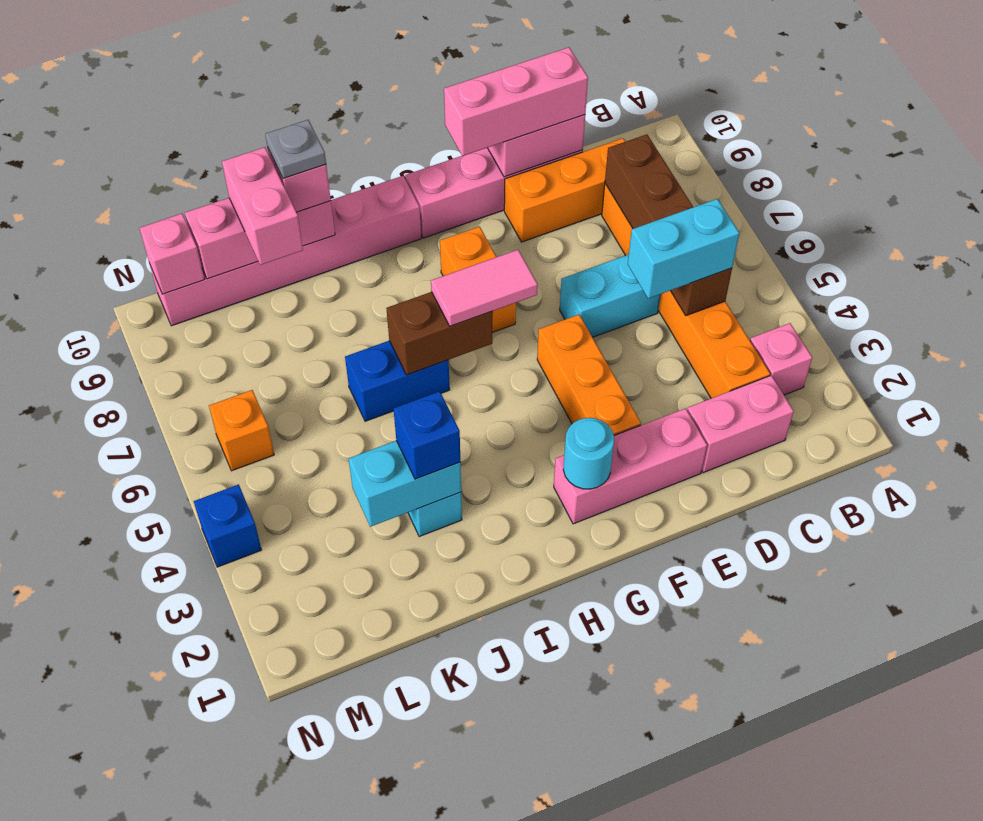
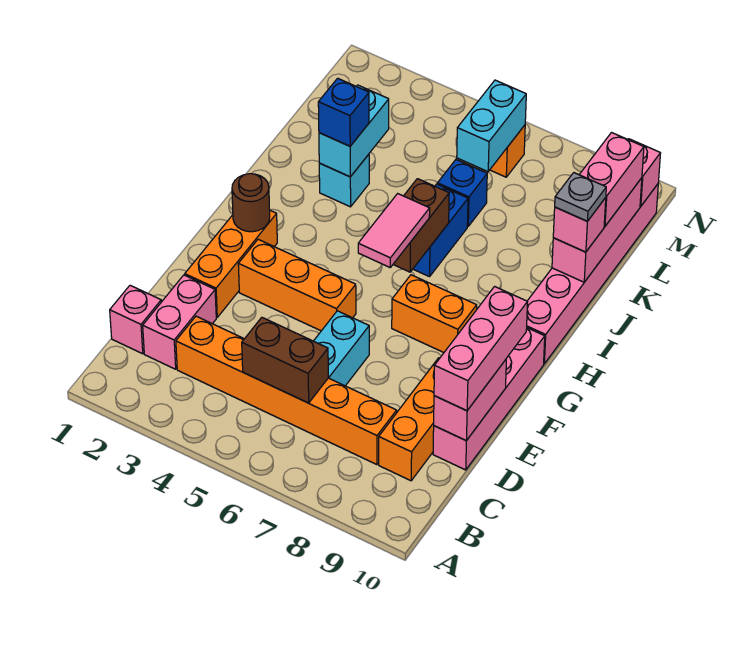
pink brick B3 level 1 -> pink brick C1 level 1
brown brick C5:C8 level 2 -> brown brick C5:C6 level 2
cyan brick C5:D5 level 3 -> cyan brick L6:M6 level 2
pink brick E2:G2 level 1 -> orange brick E2:G2 level 1
cyan round brick G2 level 2 -> brown round brick G2 level 2
pink brick K9:K10 level 3 -> pink brick K10:L10 level 3
blue brick N4 level 1 -> blue brick K6 level 1

